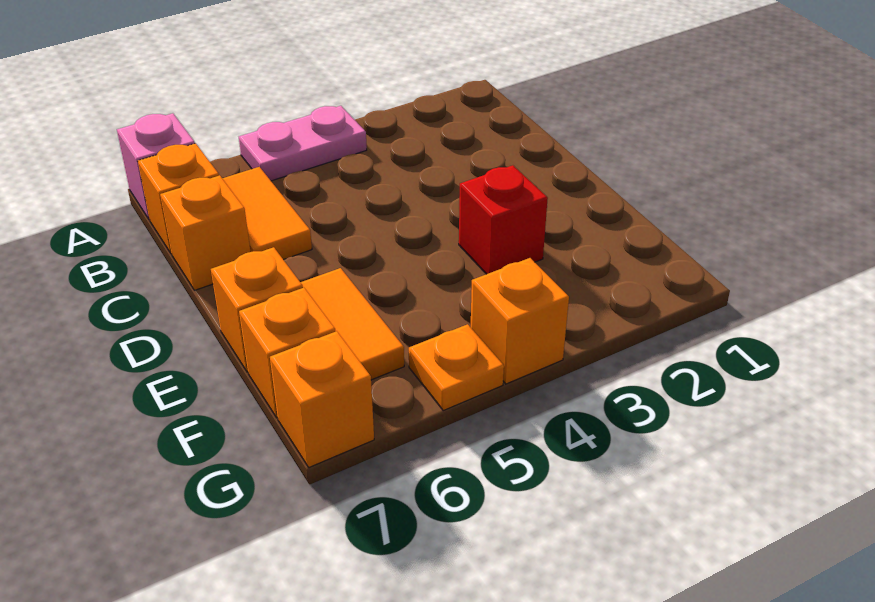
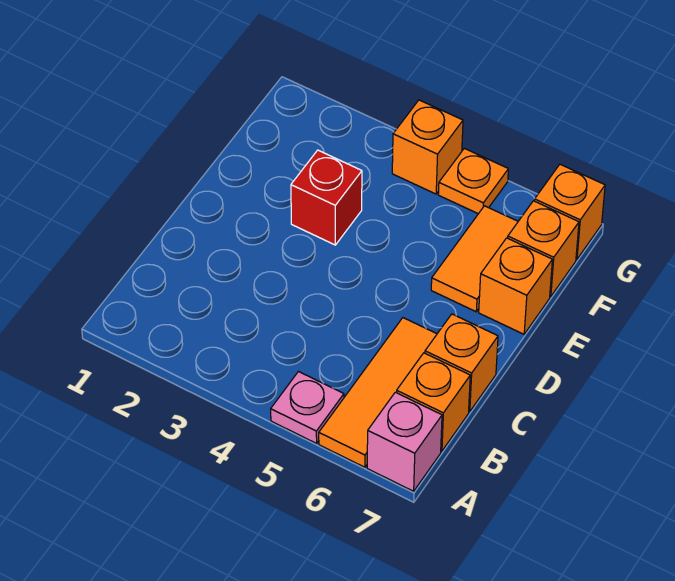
pink plate A4:A5 level 1 -> pink plate A5 level 1
orange tile B6:C6 level 1 -> orange tile A6:C6 level 1

